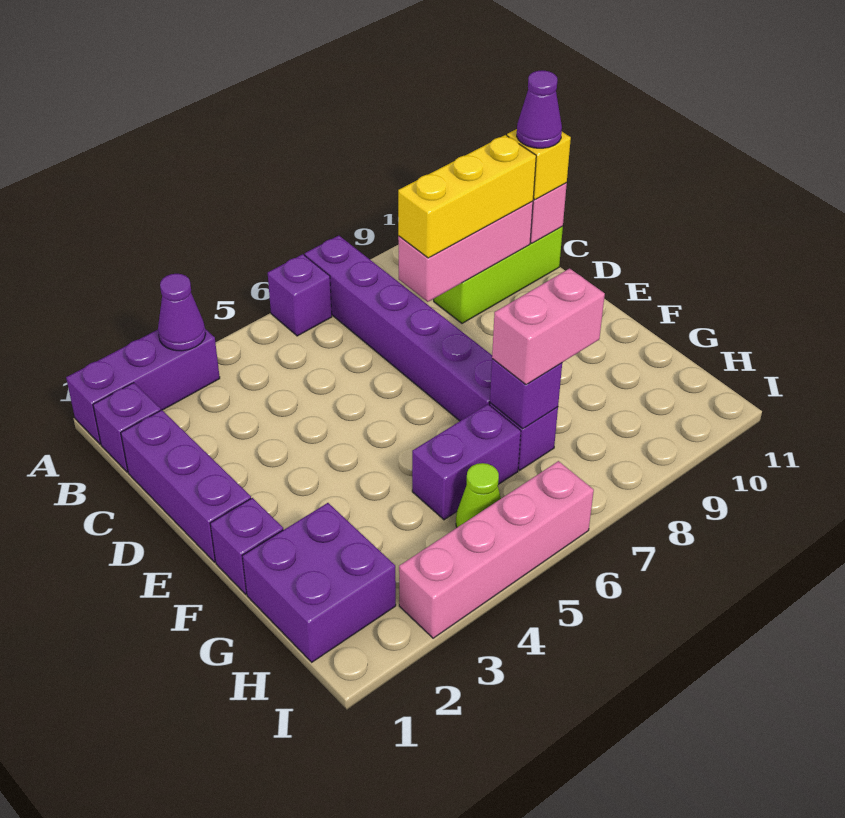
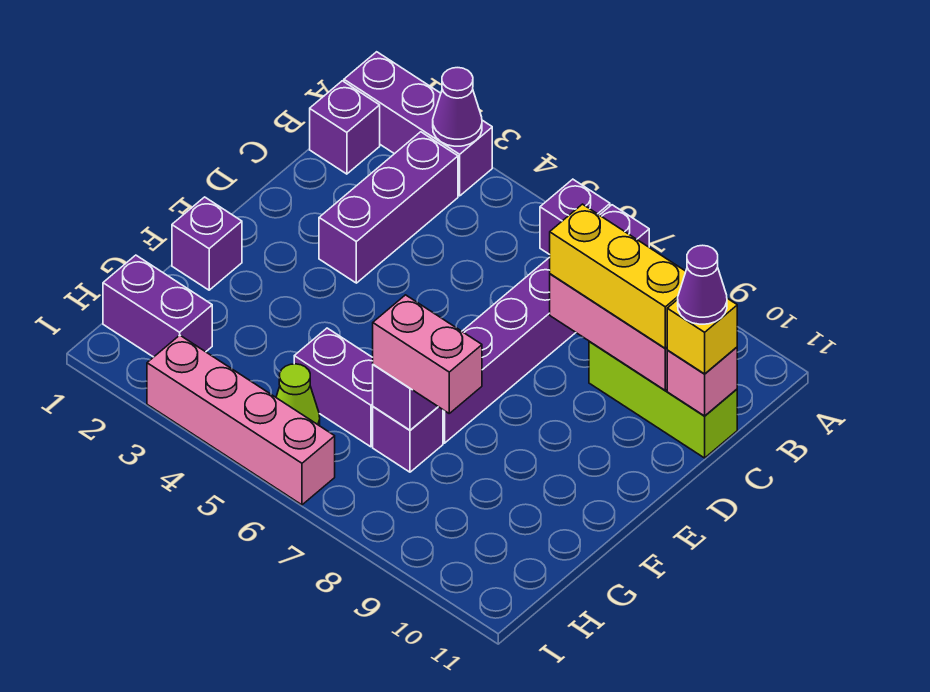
purple brick C1:E1 level 1 -> purple brick B3:D3 level 1
purple brick G1:H2 level 1 -> purple brick H1:H2 level 1

